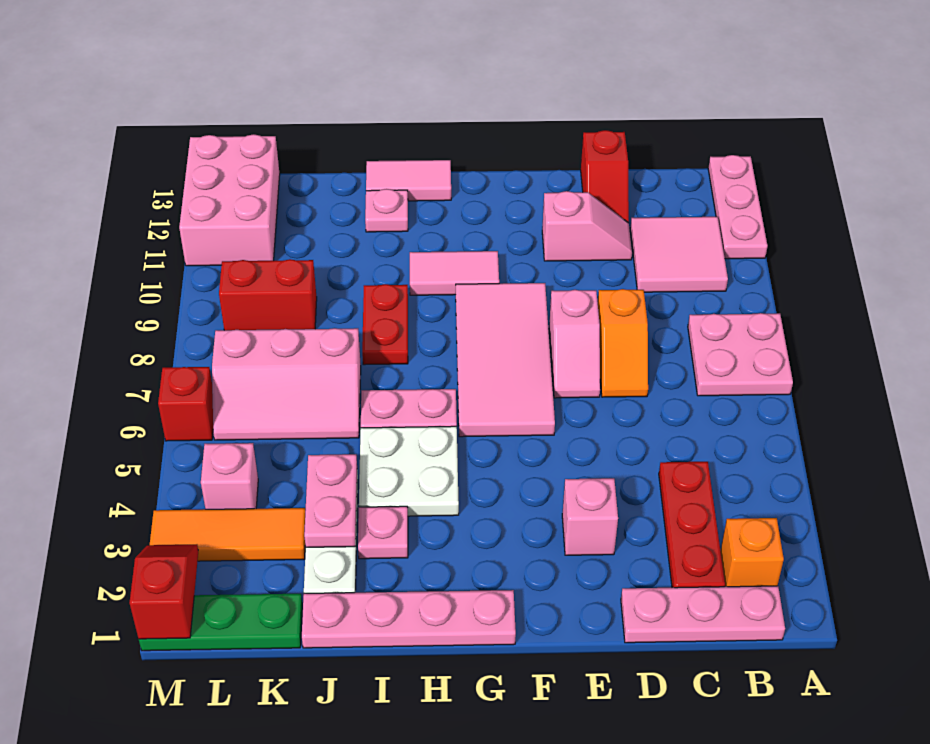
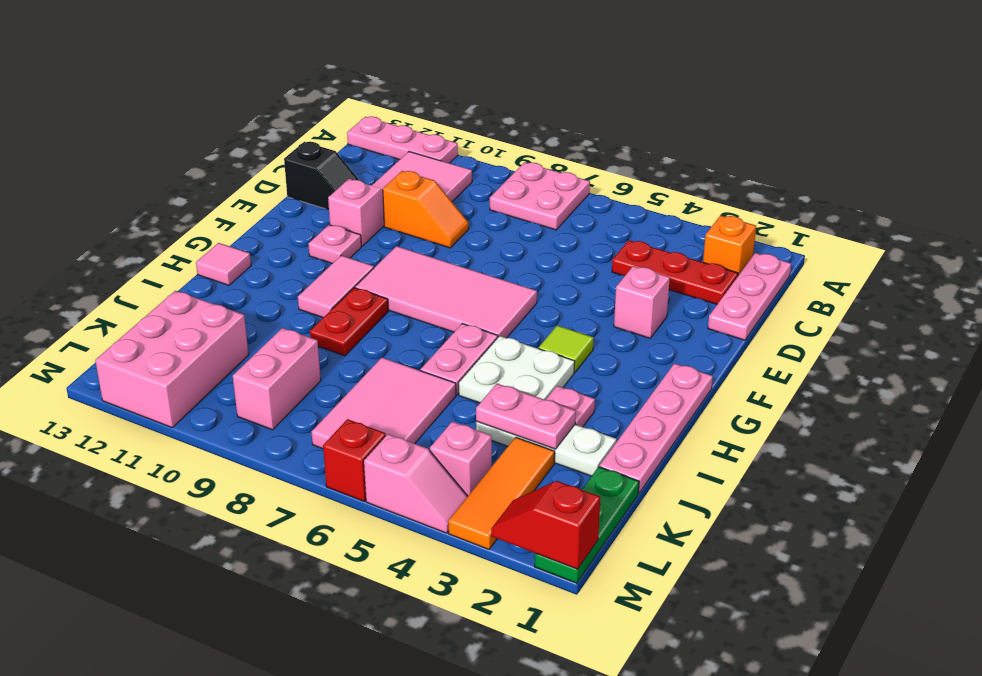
orange slope D7:D8 level 1 top 8 -> orange slope D9:D10 level 1 top 10
red slope D12:D13 level 1 top 13 -> black slope D12:D13 level 1 top 13
pink slope E7:E8 level 1 top 8 -> pink slope M4:M5 level 1 top 5
none -> lime tile G4 level 1
pink tile H13:I13 level 1 -> pink tile H13 level 1
red plate I8:I9 level 1 -> red plate H9:I9 level 1
pink plate I12 level 1 -> pink plate F11 level 1
pink slope J6:L7 level 1 top 7 -> pink tile J6:L7 level 1
red brick K9:L9 level 1 -> pink brick K9:L9 level 1
pink brick L11:M13 level 1 -> pink brick K11:M12 level 1

